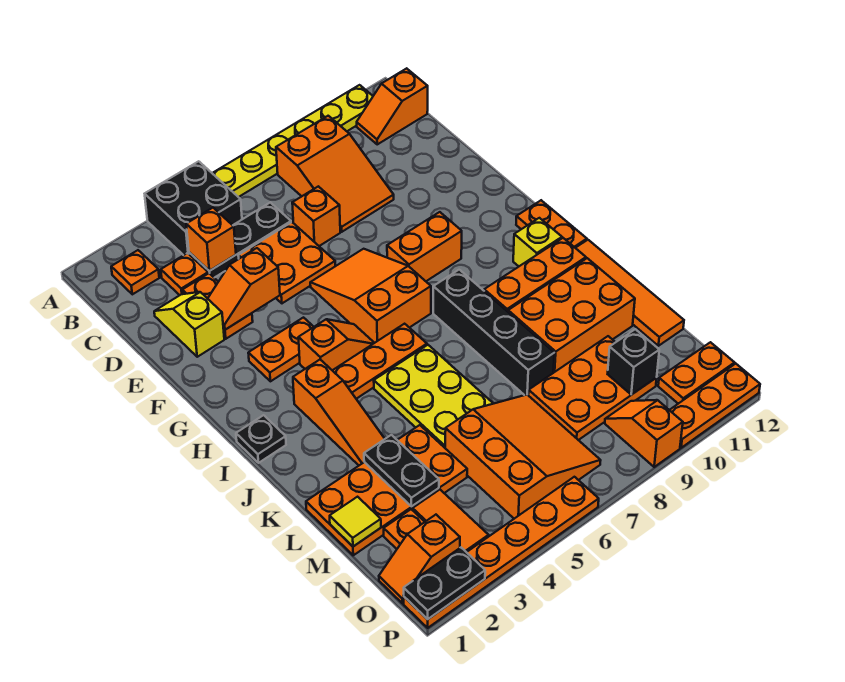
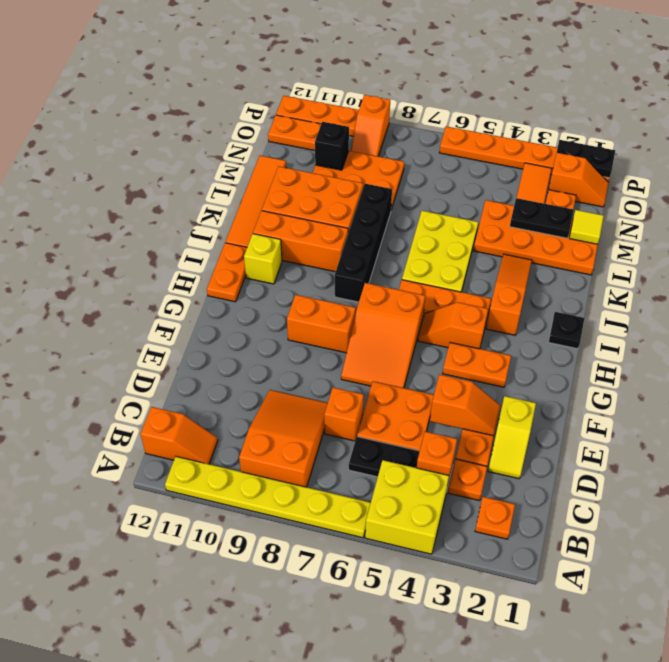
black brick A4:B5 level 1 -> yellow brick A4:B5 level 1
black plate L3:M3 level 2 -> black plate M2:M3 level 2
orange slope M5:O7 level 1 top 5 -> none

